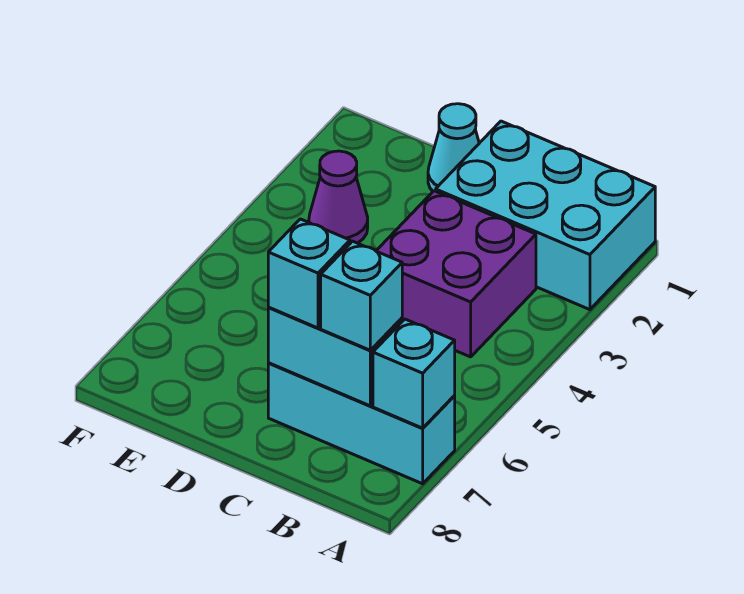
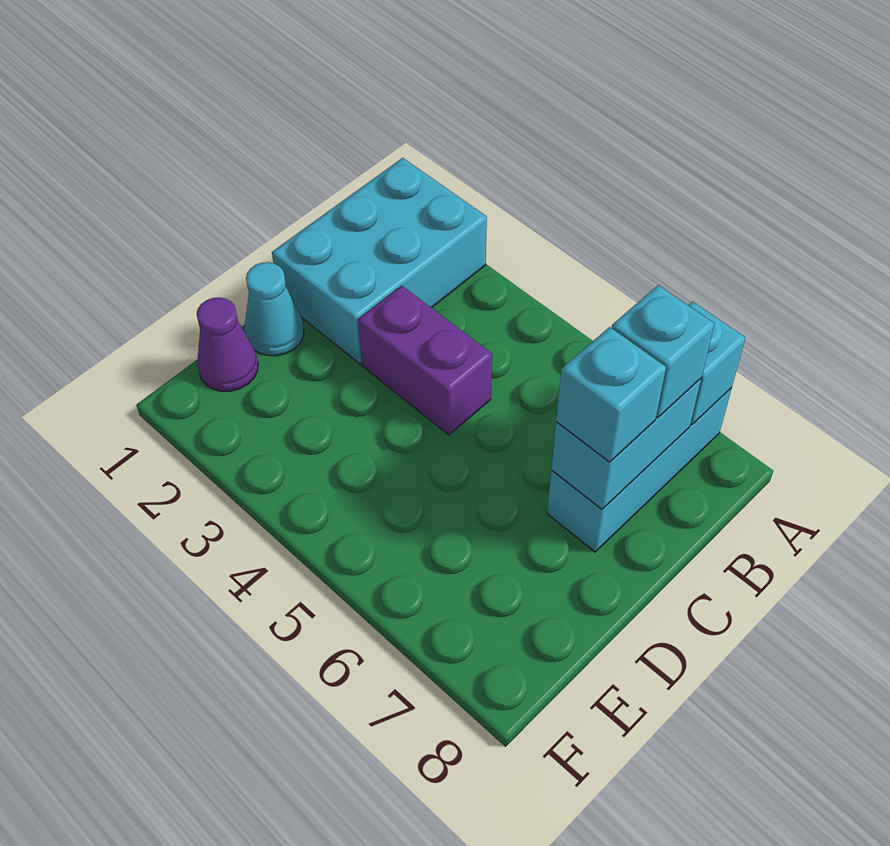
purple brick B3:C4 level 1 -> purple brick C3:C4 level 1
purple cone E3 level 1 -> purple cone E1 level 1

